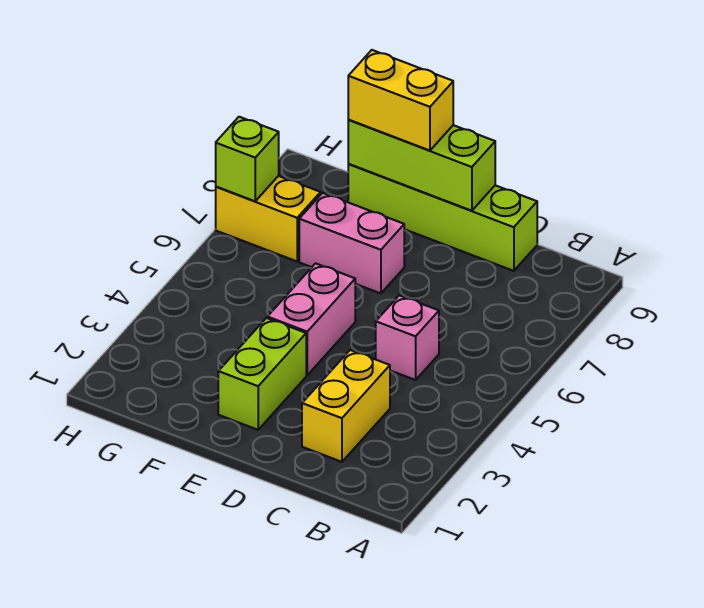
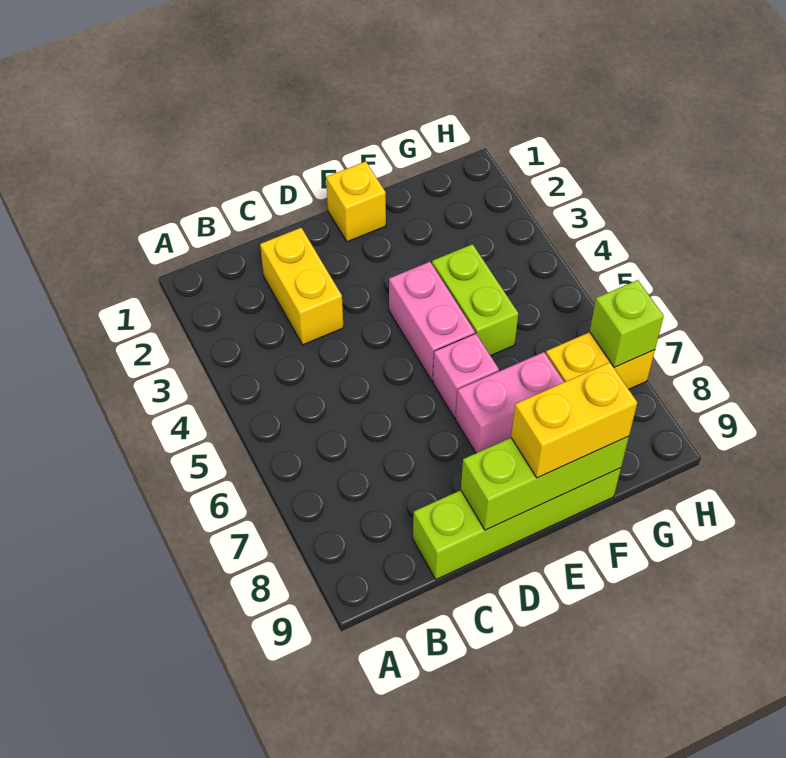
pink brick C5 level 1 -> pink brick E6 level 1
none -> yellow brick E1 level 1
lime brick E2:E3 level 1 -> lime brick F4:F5 level 1

